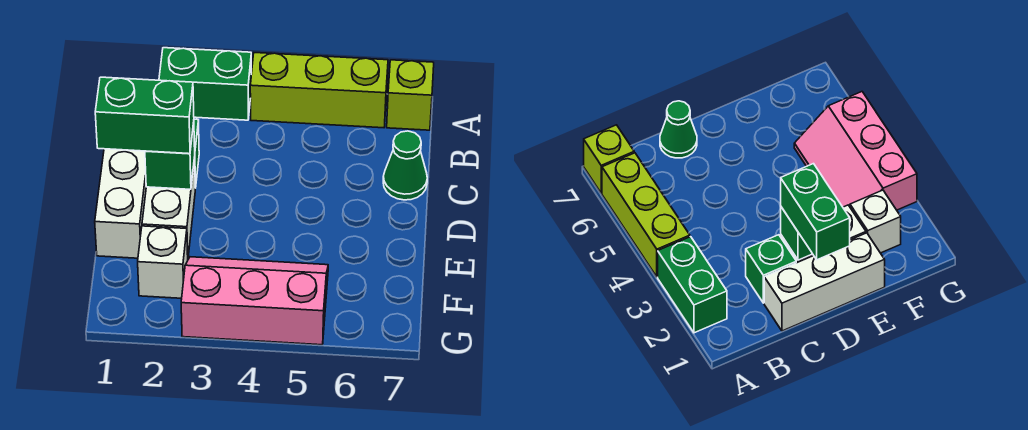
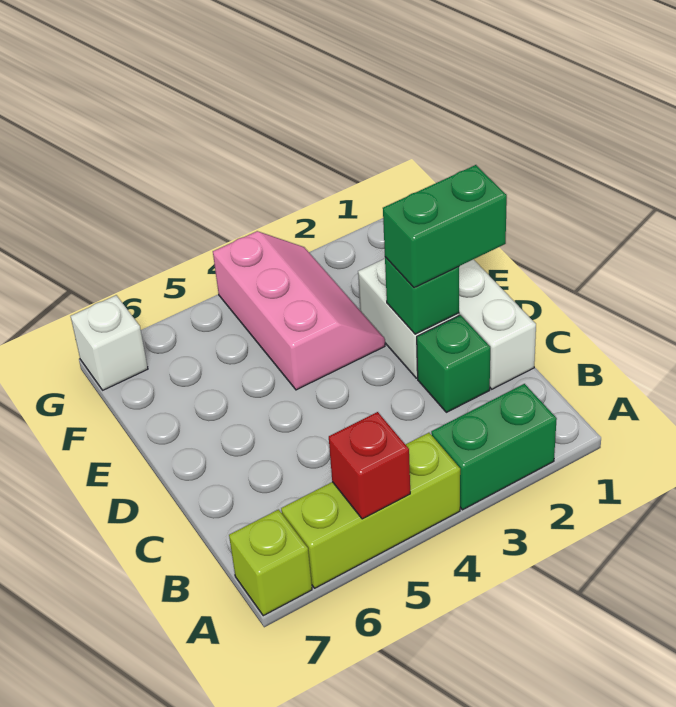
none -> red brick A5 level 2
green cone C7 level 1 -> none
white brick F2 level 1 -> white brick G7 level 1
pink slope F3:G5 level 1 top G -> pink slope E3:G4 level 1 top 4

